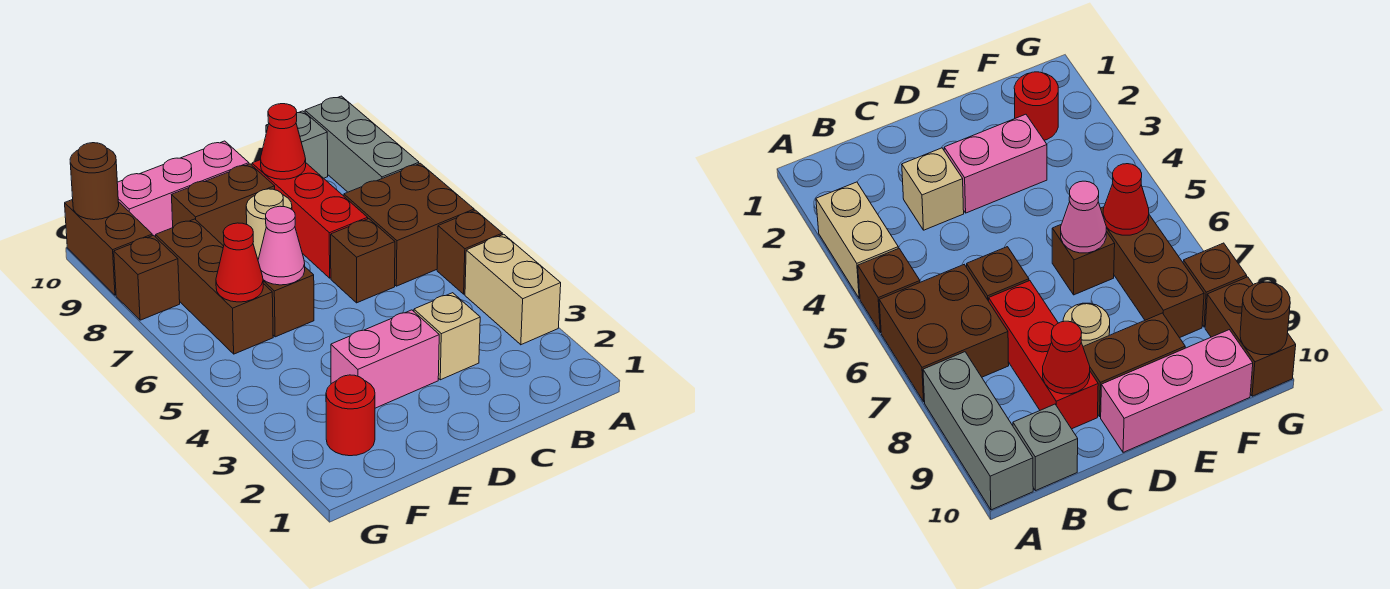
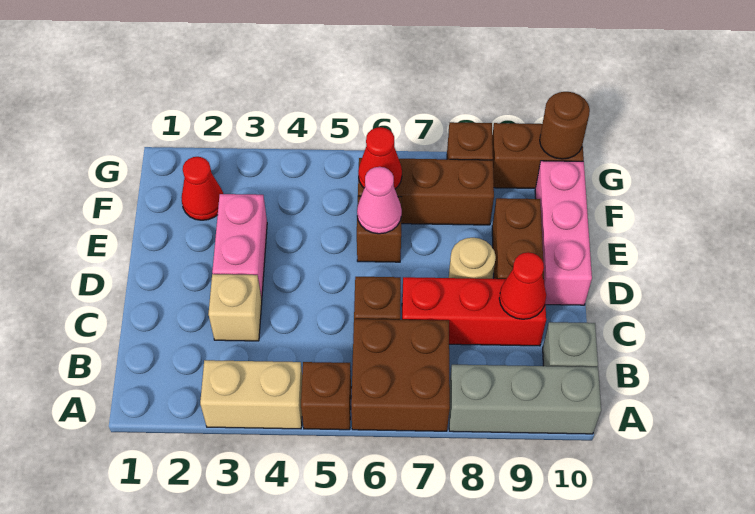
red round brick F2 level 1 -> red cone F2 level 1

